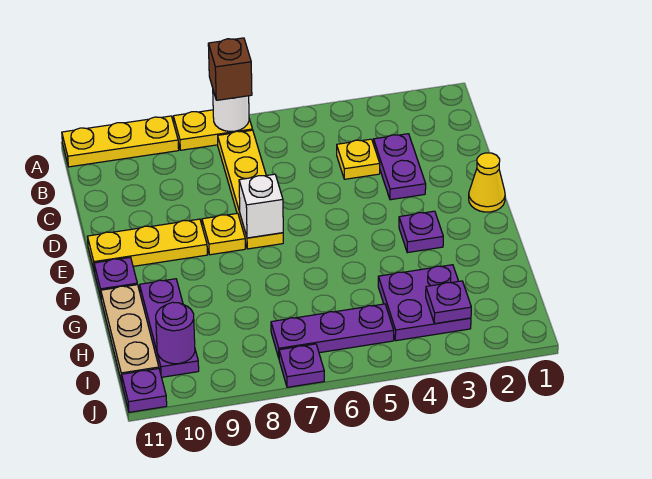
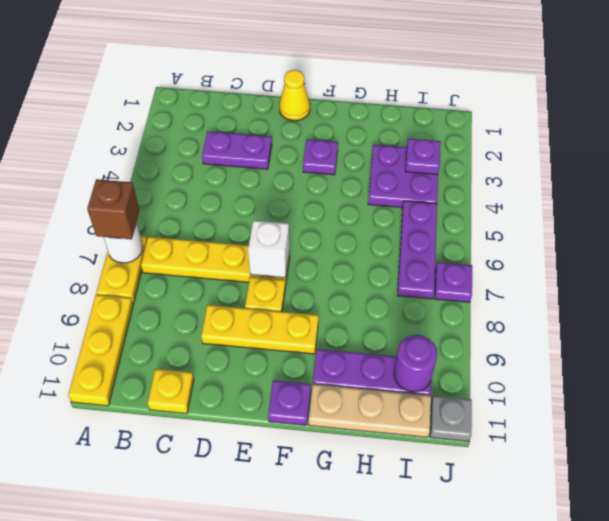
yellow plate C4 level 1 -> yellow plate C11 level 1
yellow plate E9:E11 level 1 -> yellow plate D9:F9 level 1
purple plate J11 level 1 -> grey plate J11 level 1

